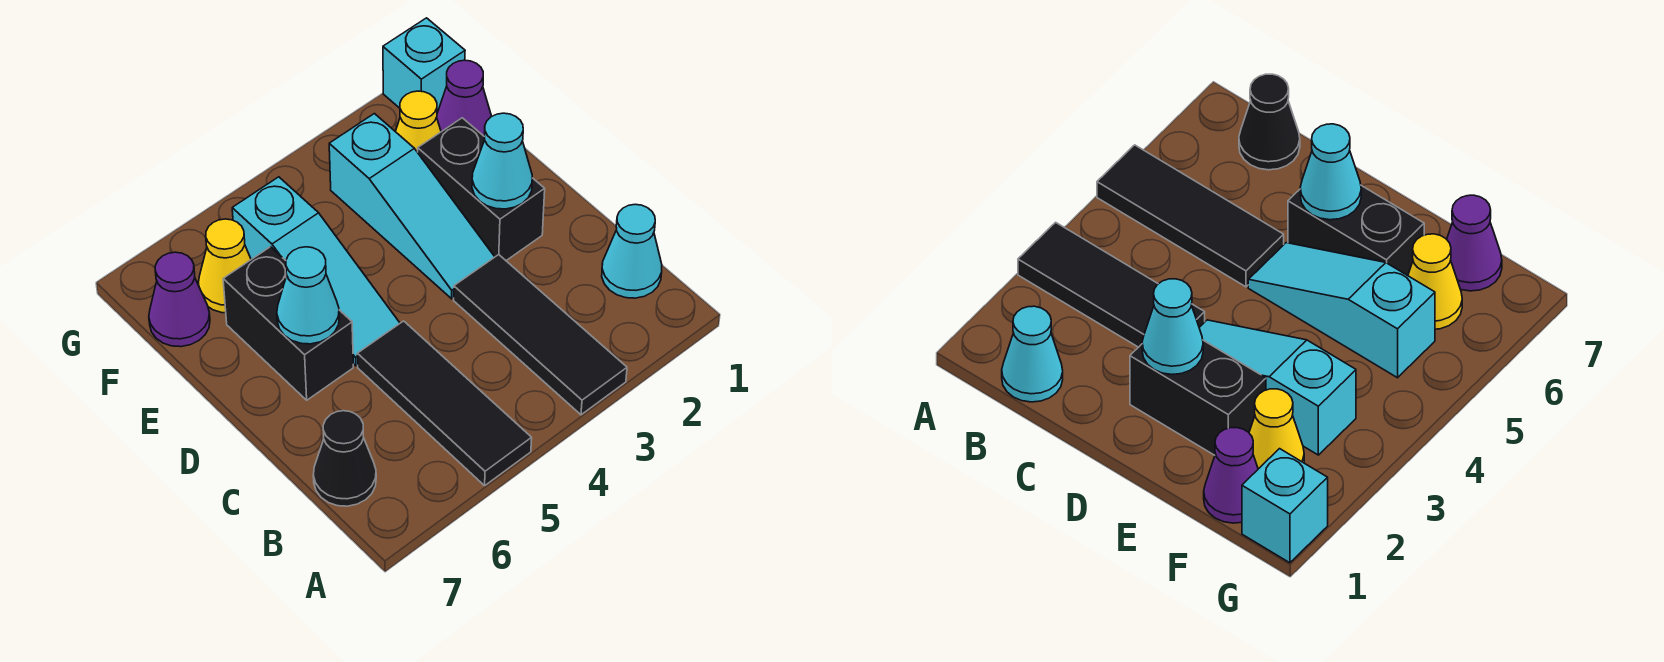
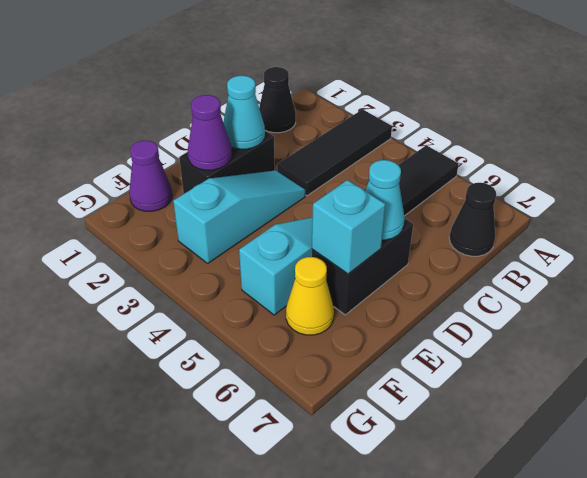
cyan cone B1 level 1 -> black cone B1 level 1
yellow cone F2 level 1 -> none
purple cone F7 level 1 -> purple cone E2 level 2
cyan brick G1 level 1 -> cyan brick E6 level 2

